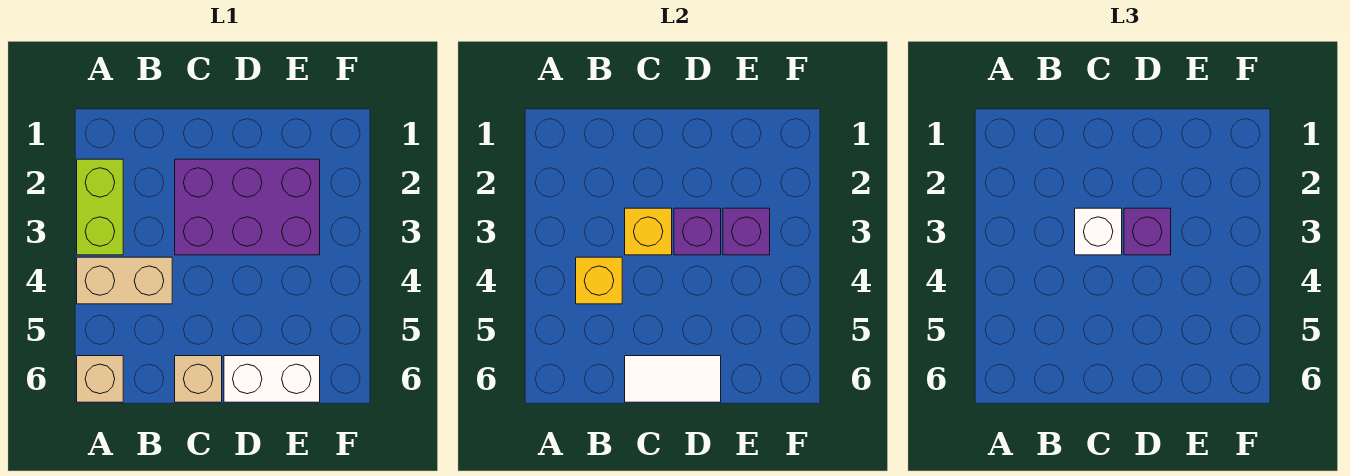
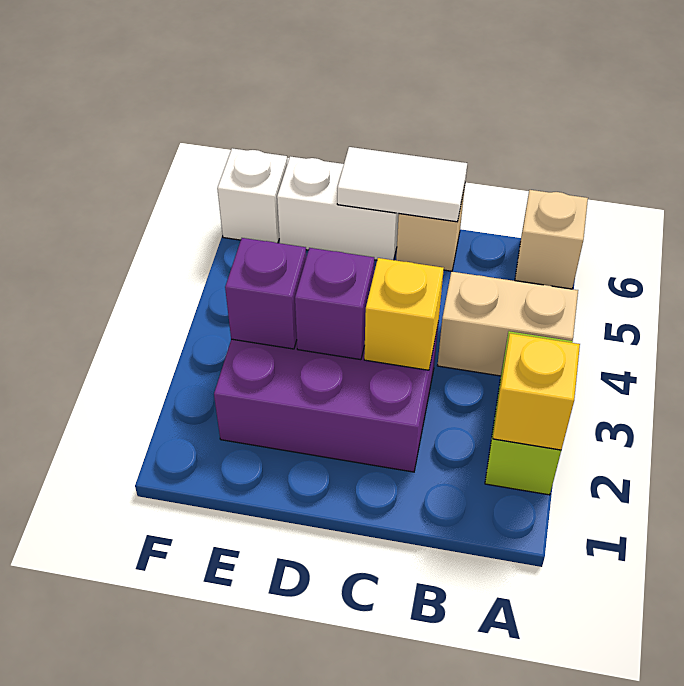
yellow brick B4 level 2 -> yellow brick A2 level 2
white brick C3 level 3 -> white brick F6 level 1
purple brick D3 level 3 -> none

